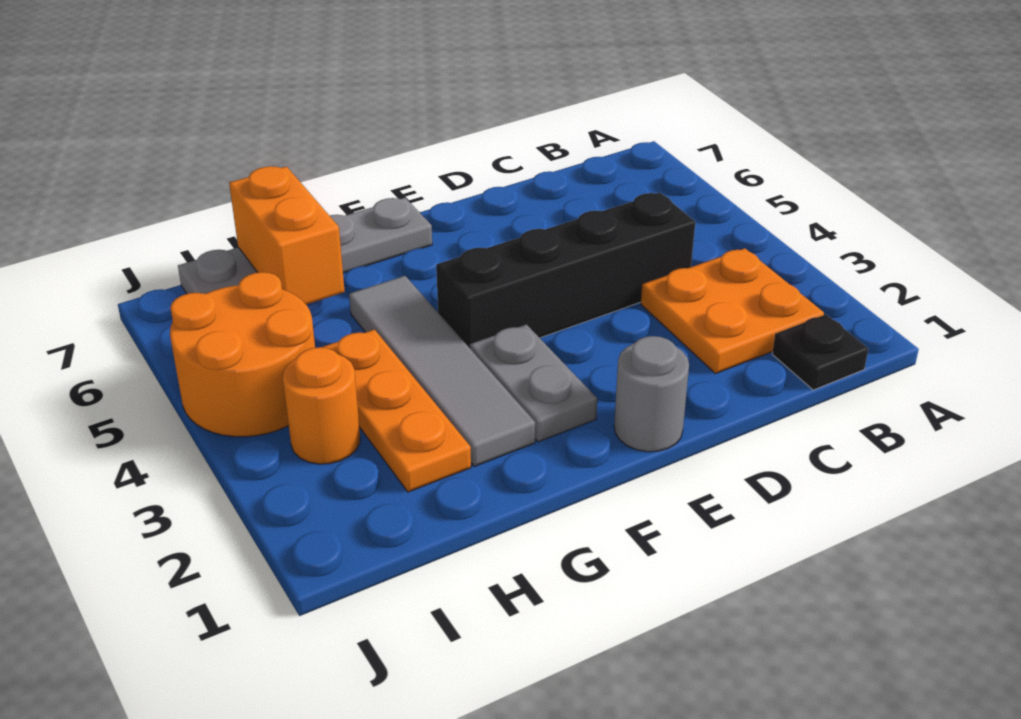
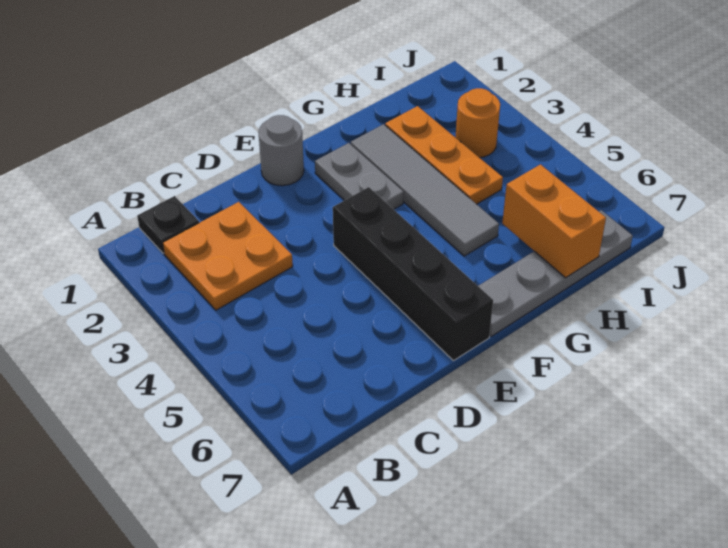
black brick C4:F4 level 1 -> black brick E4:E7 level 1
orange round brick I4:J5 level 1 -> none

